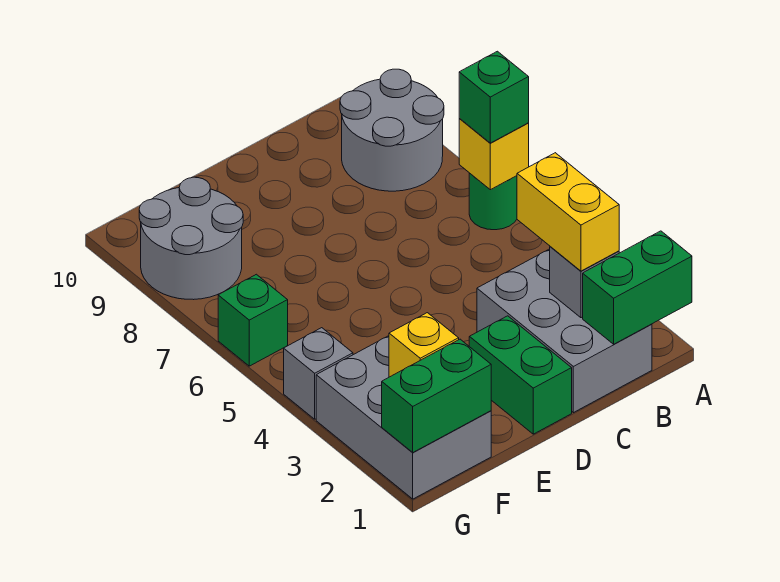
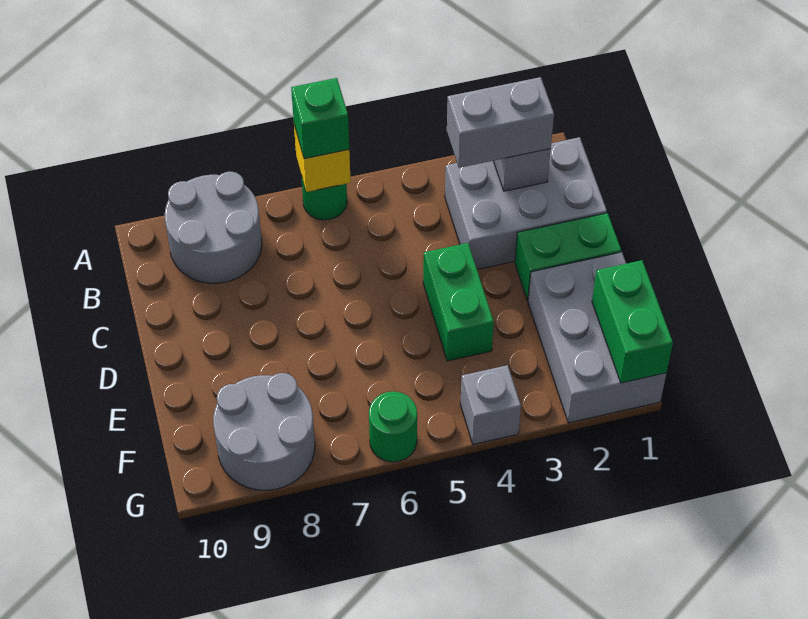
green brick A1:B1 level 2 -> green brick D4:E4 level 1
yellow brick B2:B3 level 3 -> grey brick B2:B3 level 3
grey brick F1:G3 level 1 -> grey brick E1:G2 level 1
yellow brick F2 level 2 -> none
green brick G6 level 1 -> green round brick G6 level 1

